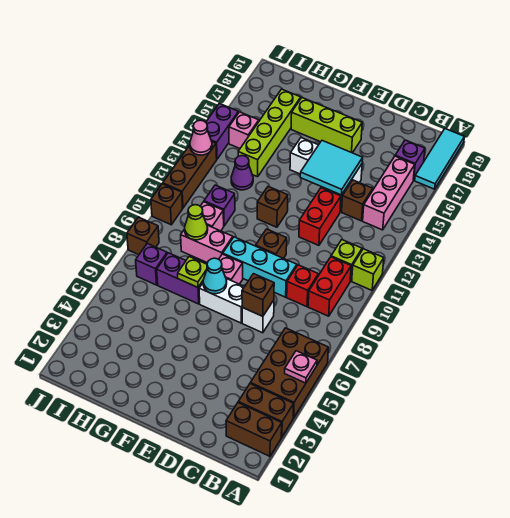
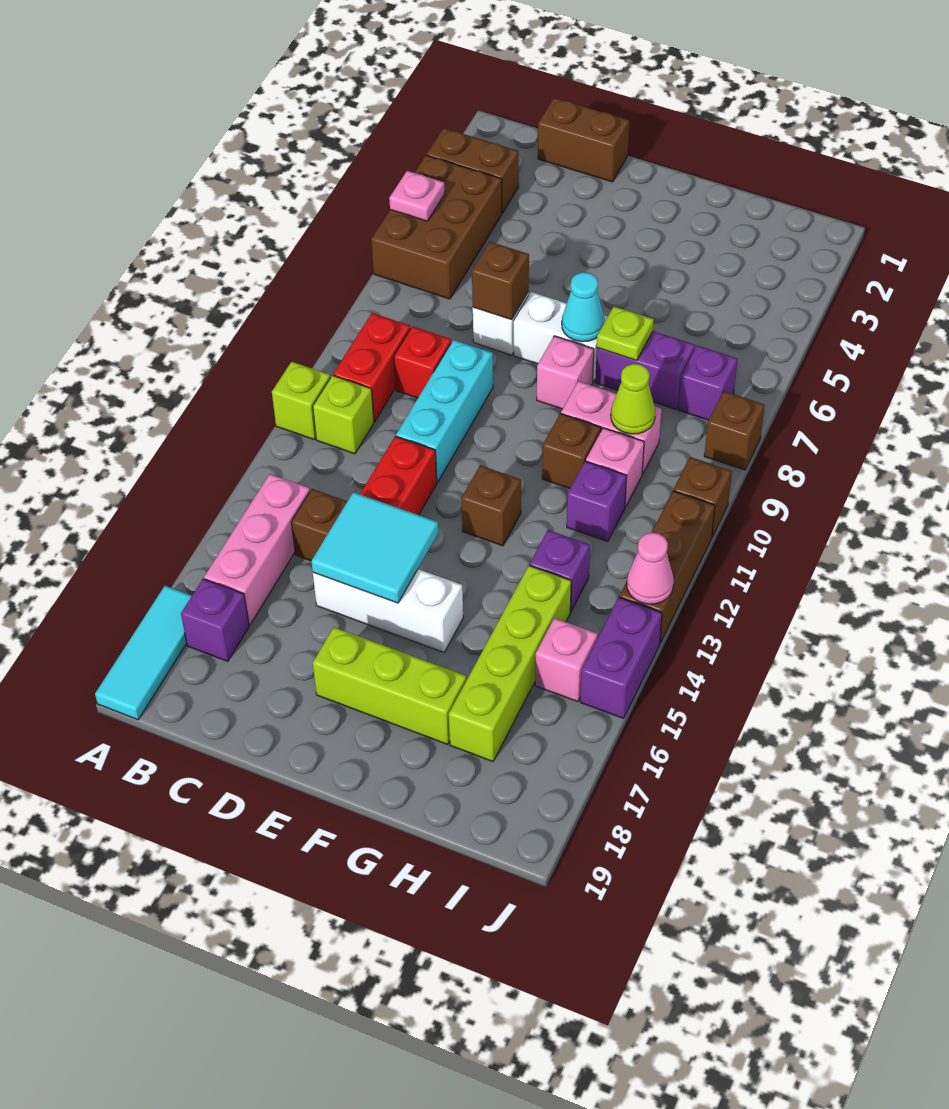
brown brick A2:B2 level 1 -> brown brick C1:D1 level 1
cyan brick D9:F9 level 1 -> cyan brick D9:D11 level 1
brown brick E10 level 1 -> brown brick G10 level 1
purple cone H13 level 1 -> purple brick H13 level 1

